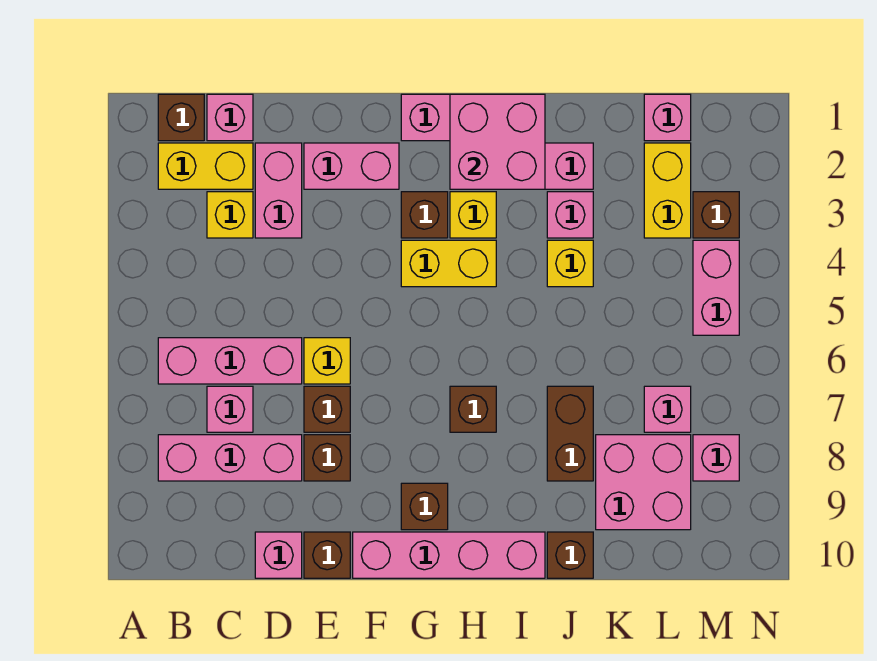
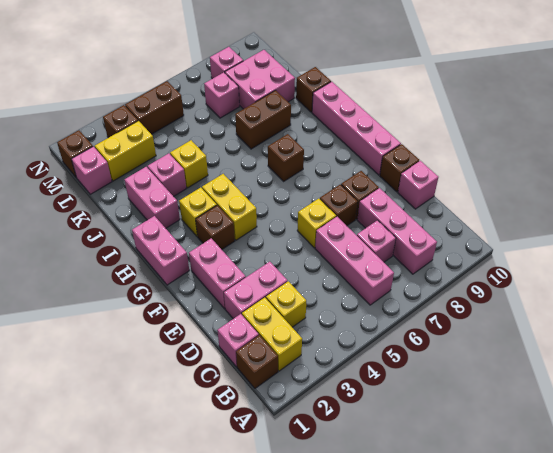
brown brick G9 level 1 -> brown brick M1 level 1
pink brick H1:I2 level 2 -> none
pink brick M4:M5 level 1 -> brown brick M4:M5 level 1

